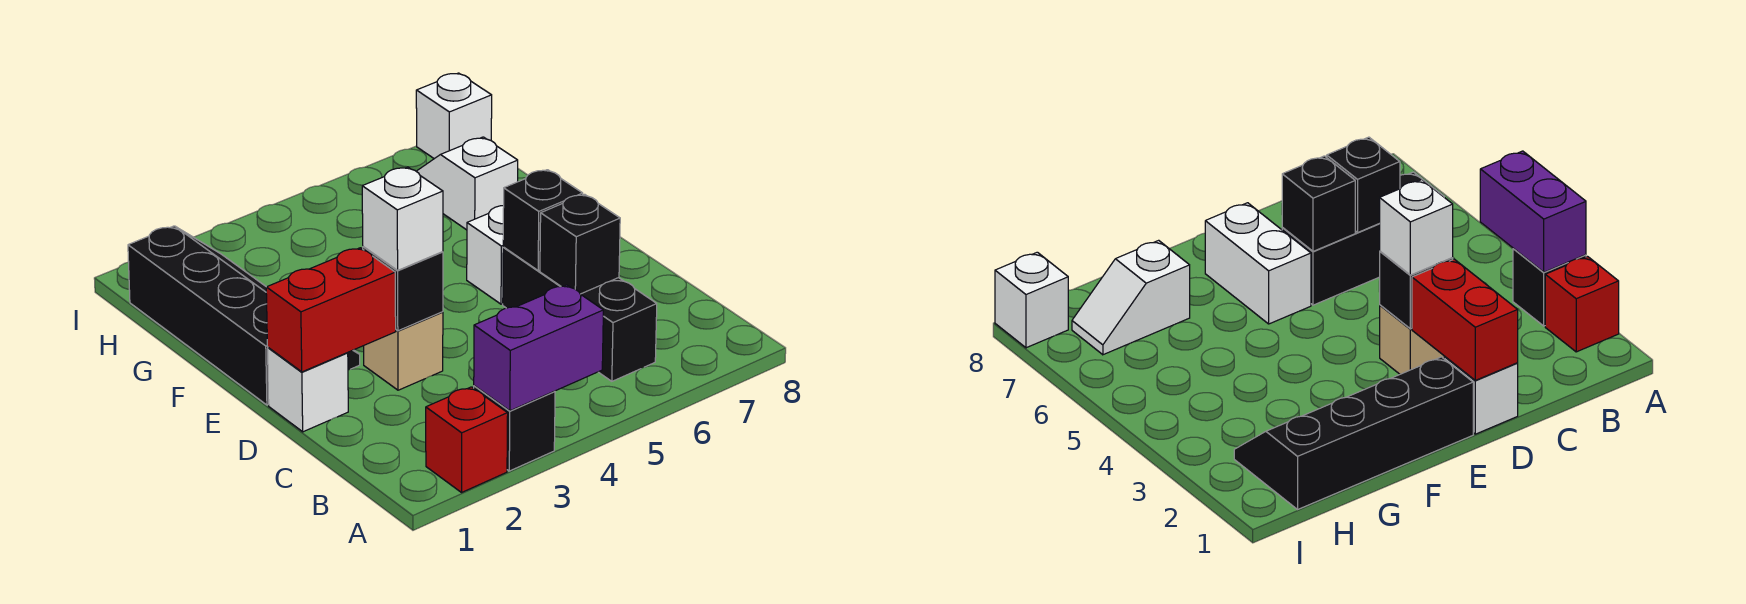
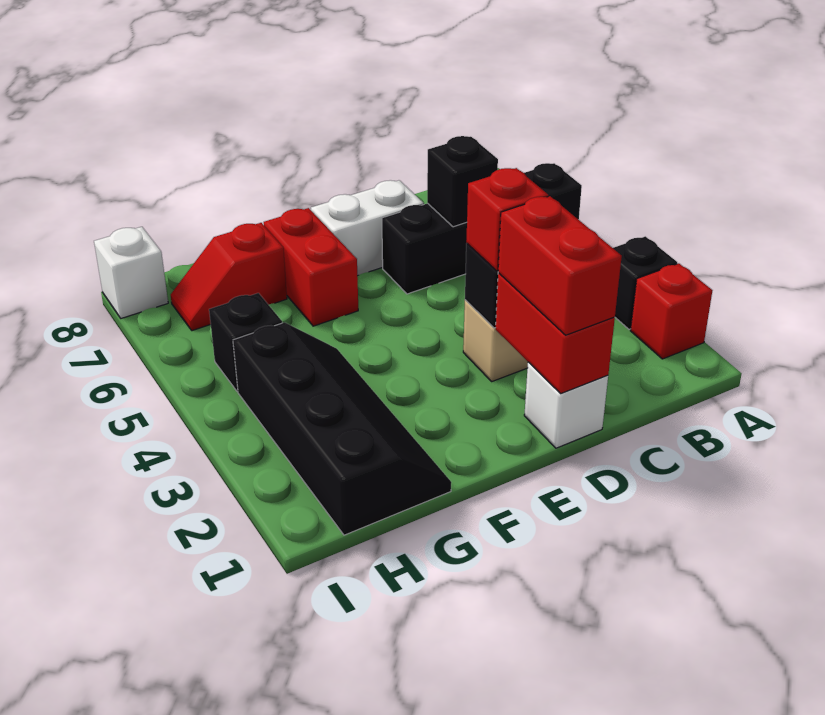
purple brick A3:A4 level 2 -> none
black brick B6:D6 level 1 -> black brick A6:D6 level 1
none -> red brick D1:D2 level 3
white brick D3 level 3 -> red brick D3 level 3
black brick D6 level 2 -> black brick H5 level 1
black slope E1:H2 level 1 top 1 -> black slope G1:H4 level 1 top H
white brick E6:E7 level 1 -> white brick D7:E7 level 1
none -> red brick F6:F7 level 1
white slope G7:H7 level 1 top G -> red slope G7:H7 level 1 top G

